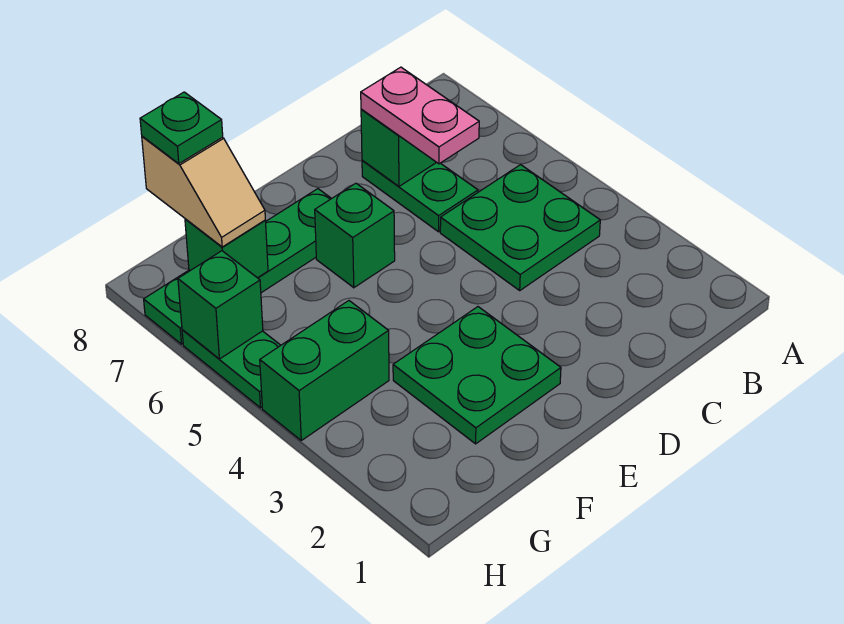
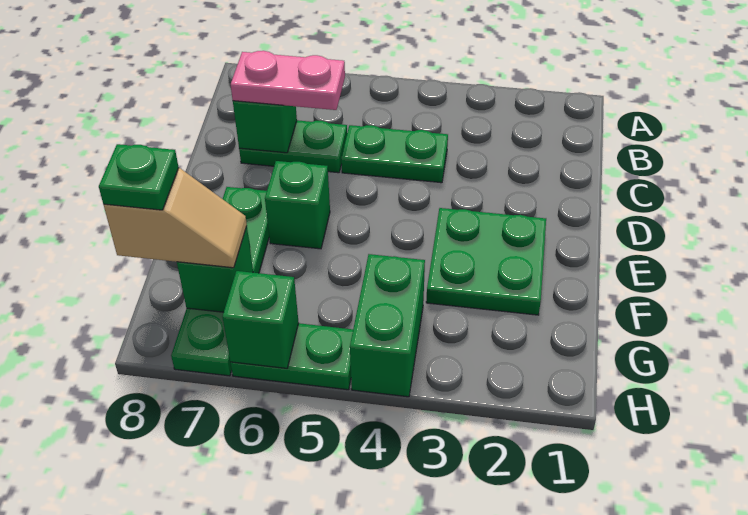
green plate B4:C5 level 1 -> green plate C4:C5 level 1

